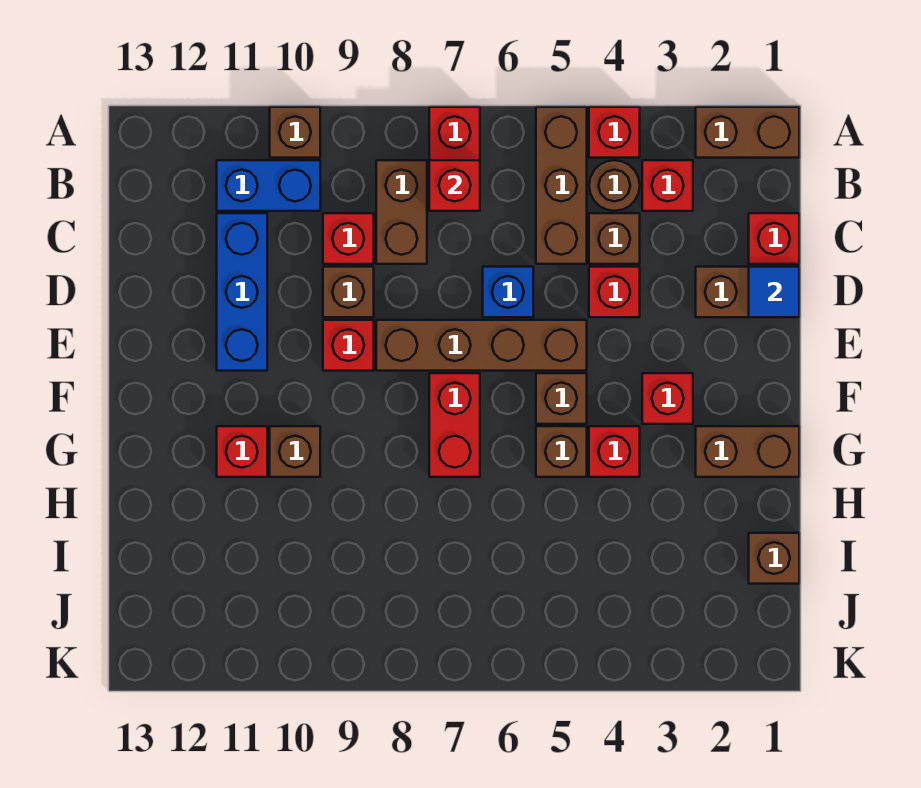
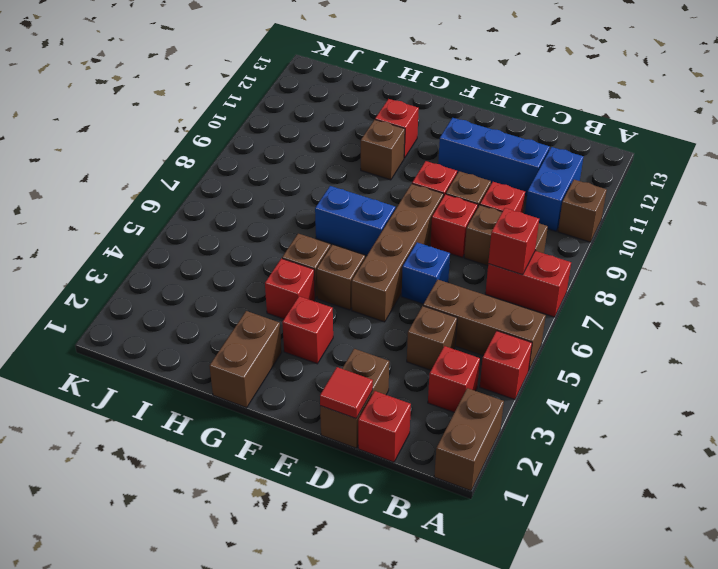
brown round brick B4 level 1 -> none
blue tile D1 level 2 -> red tile D1 level 2
red brick D4 level 1 -> red brick D8 level 1
red brick F7:G7 level 1 -> blue brick F7:G7 level 1
brown brick I1 level 1 -> none

